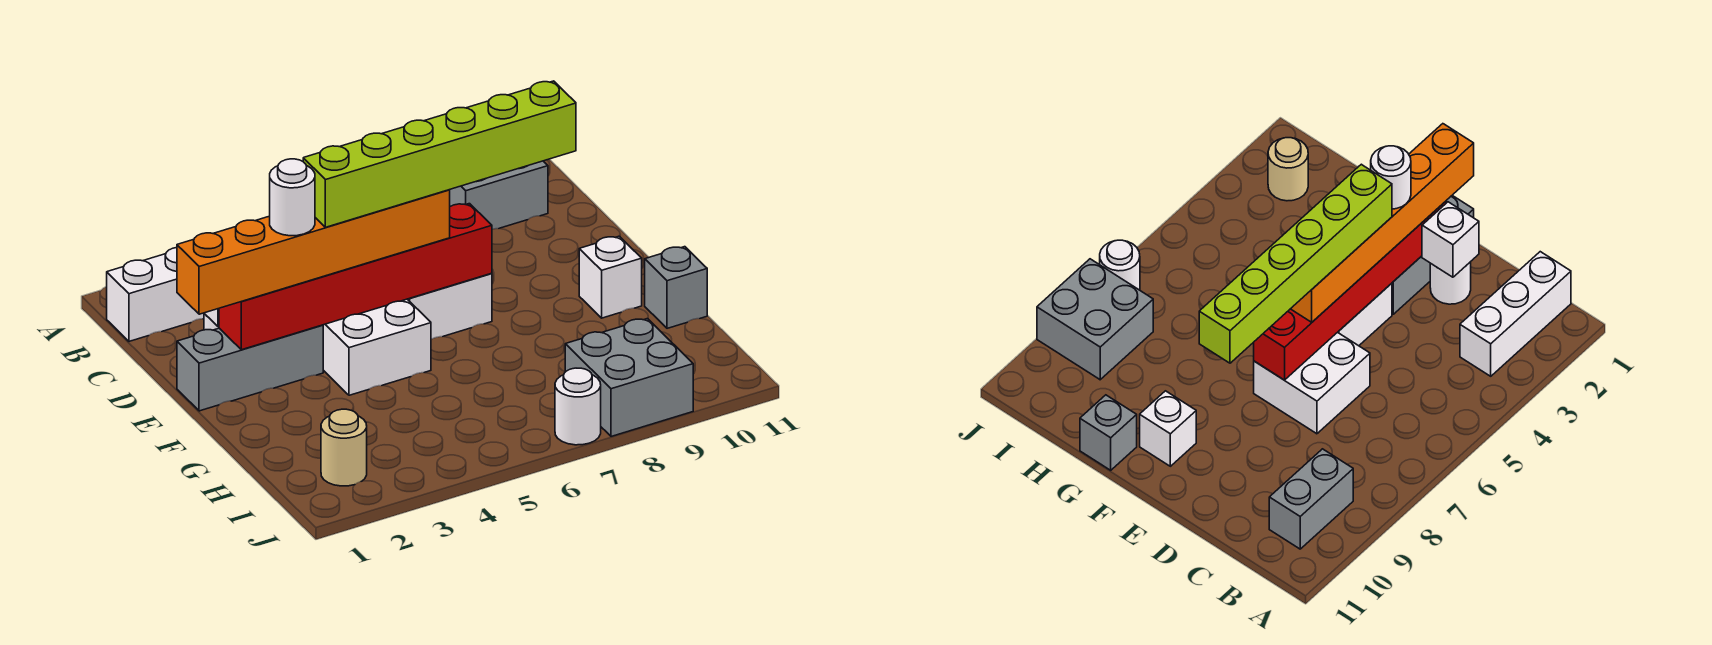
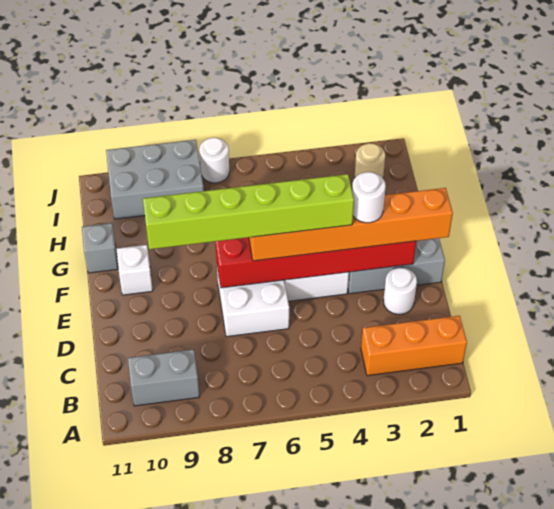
white brick B1:B3 level 1 -> orange brick B1:B3 level 1
white brick D2 level 2 -> none
grey brick I8:J9 level 1 -> grey brick I8:J10 level 1

